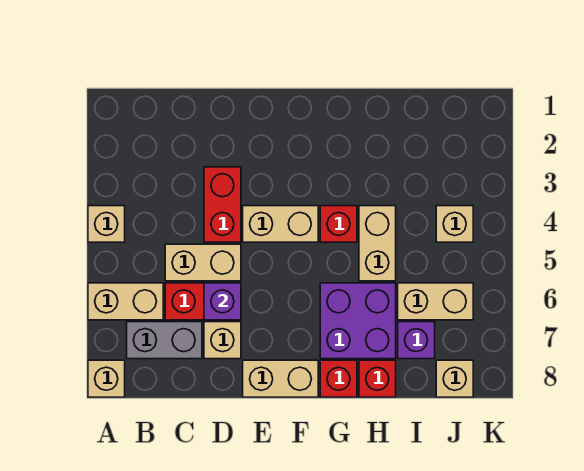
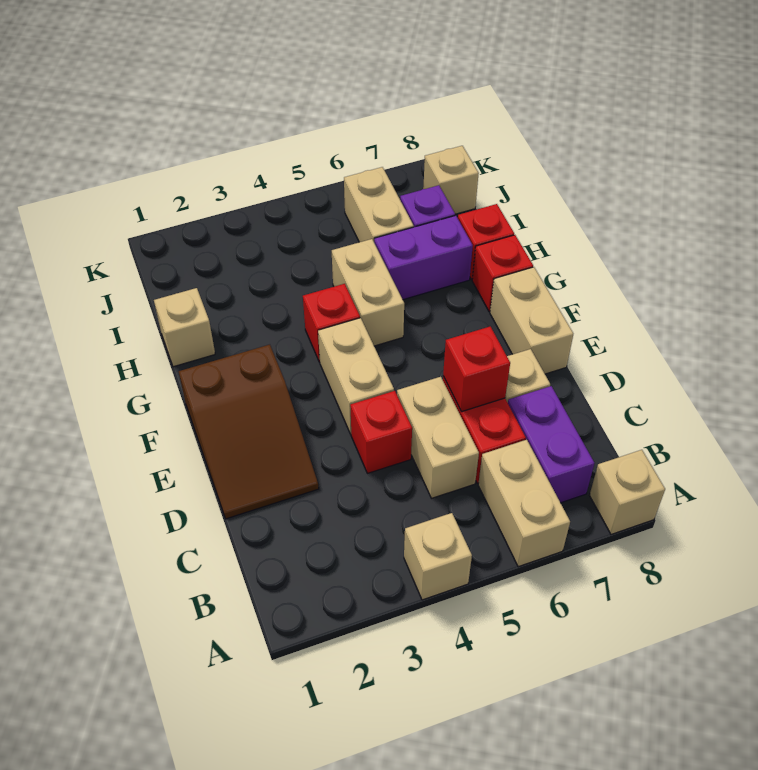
grey brick B7:C7 level 1 -> purple brick B7:C7 level 1
none -> brown slope D1:F2 level 1 top F
red brick D3:D4 level 1 -> red brick D4 level 1
purple brick D6 level 2 -> red brick D6 level 2
purple brick G6:H7 level 1 -> purple brick H6:H7 level 1
tan brick H4:H5 level 1 -> tan brick G5:H5 level 1
tan brick J4 level 1 -> tan brick H1 level 1

